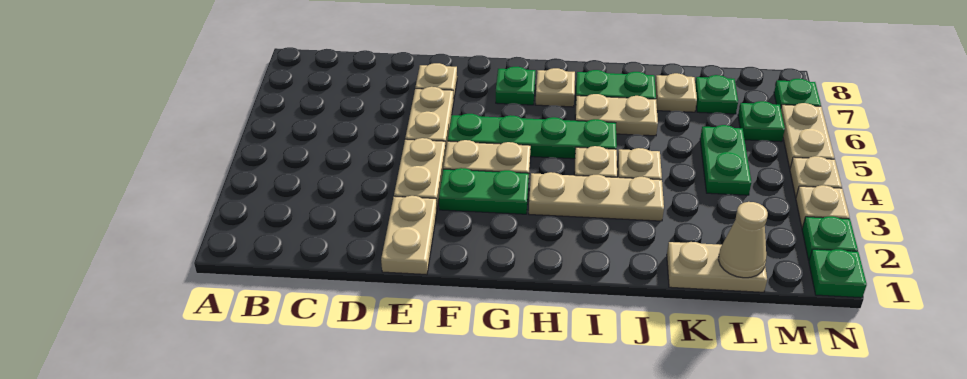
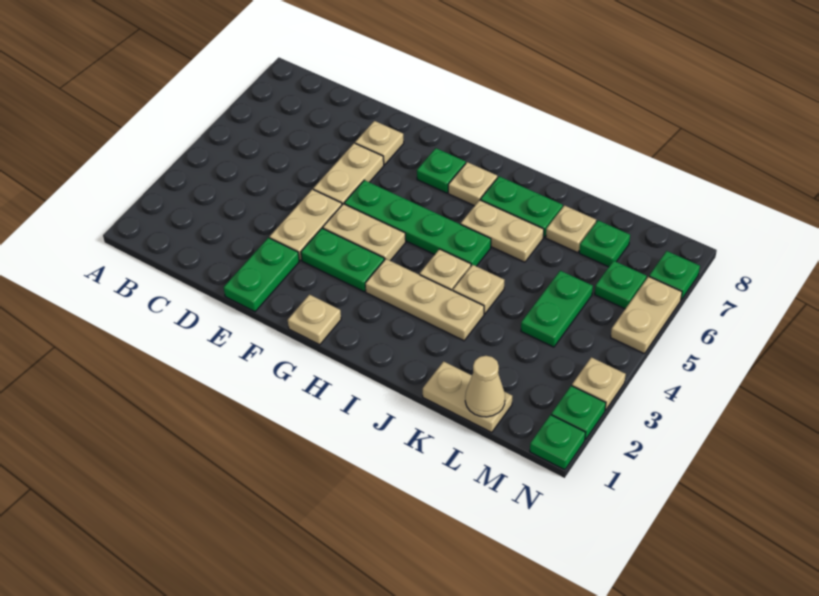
tan plate E1:E2 level 1 -> green plate E1:E2 level 1
tan plate N4 level 1 -> tan plate G1 level 1

